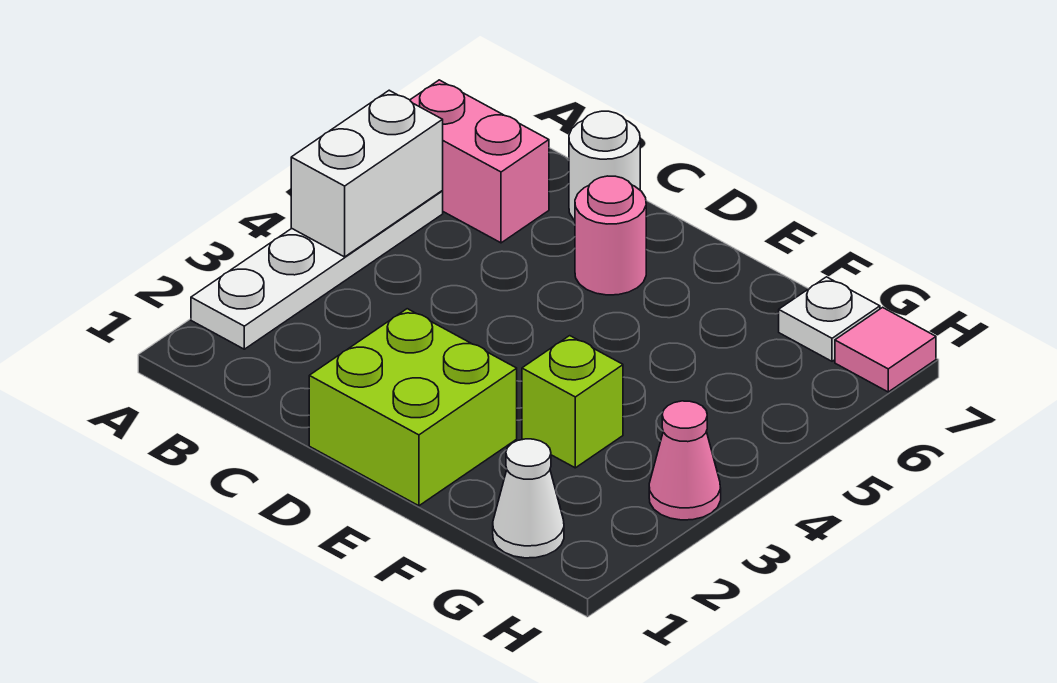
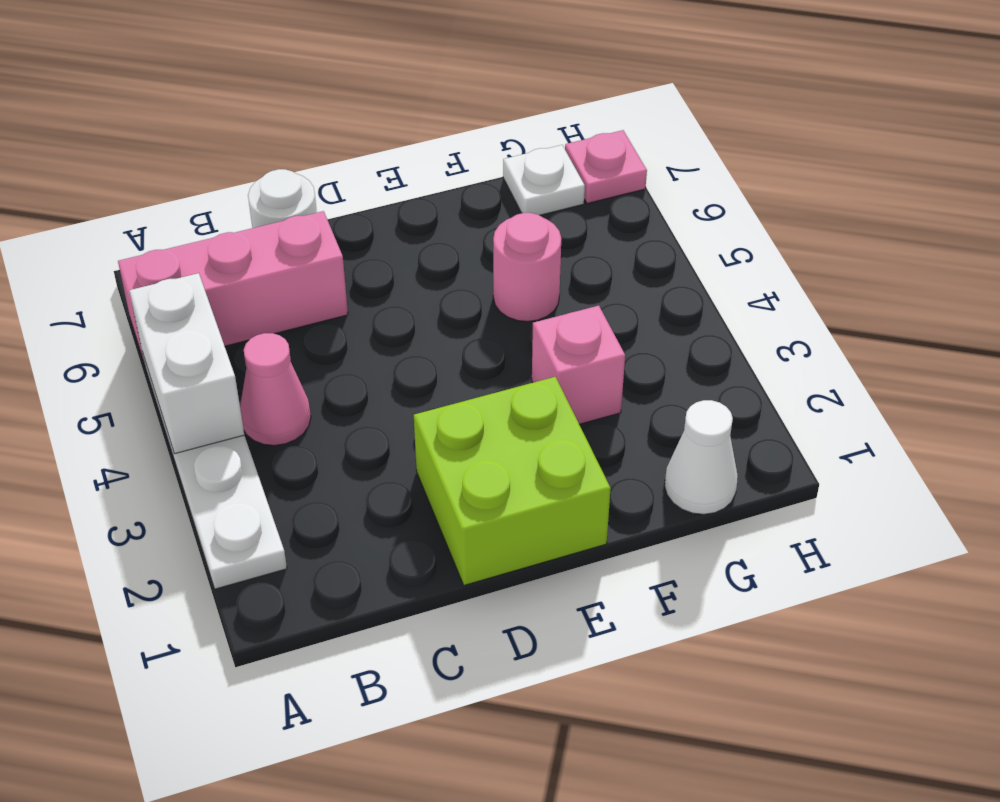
pink brick A6:B6 level 1 -> pink brick A6:C6 level 1
pink round brick D6 level 1 -> pink round brick F5 level 1
lime brick F3 level 1 -> pink brick F3 level 1
pink cone H3 level 1 -> pink cone B4 level 1
pink tile H7 level 1 -> pink plate H7 level 1

